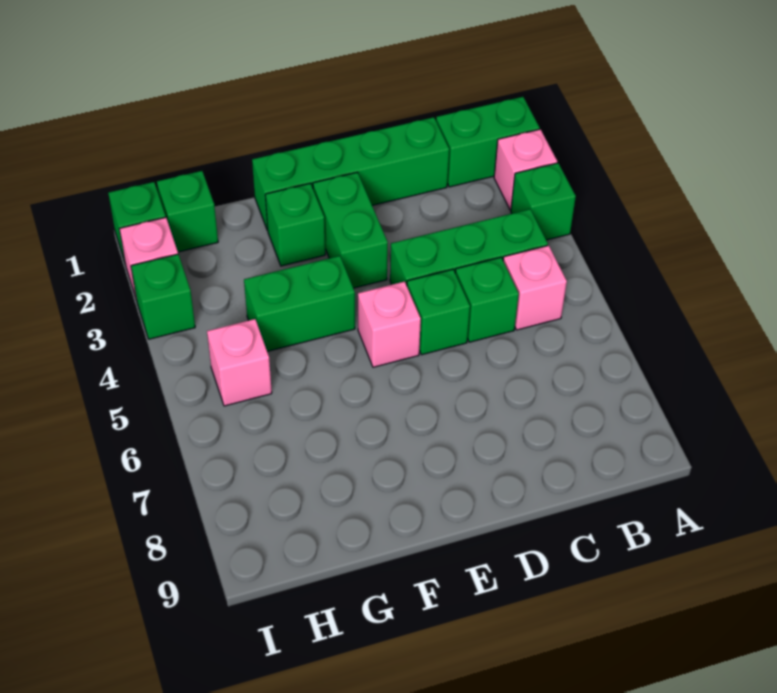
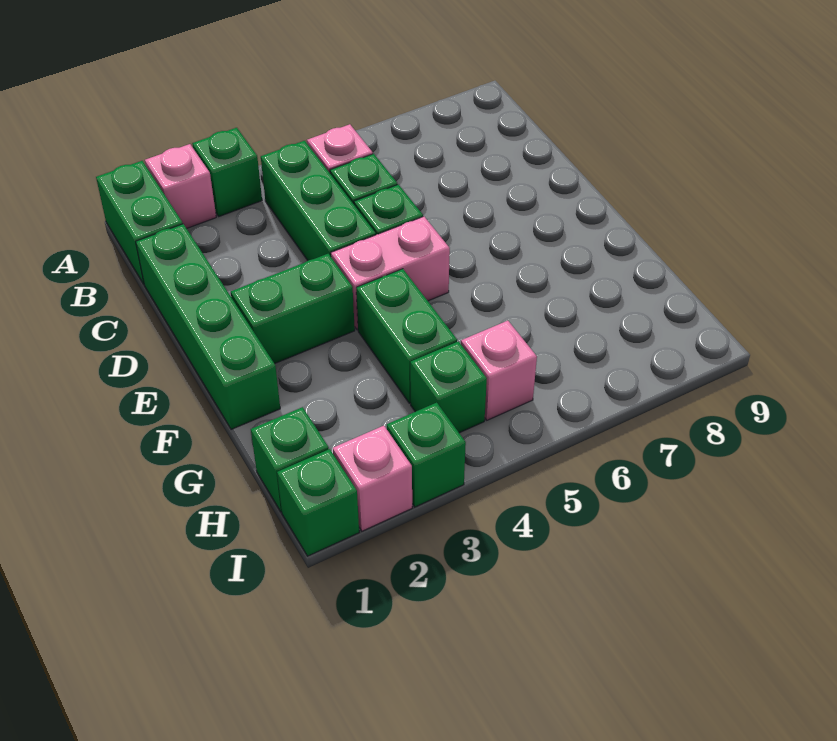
pink brick E5 level 1 -> pink brick E4:E5 level 1
green brick F2 level 1 -> green brick H4 level 1

